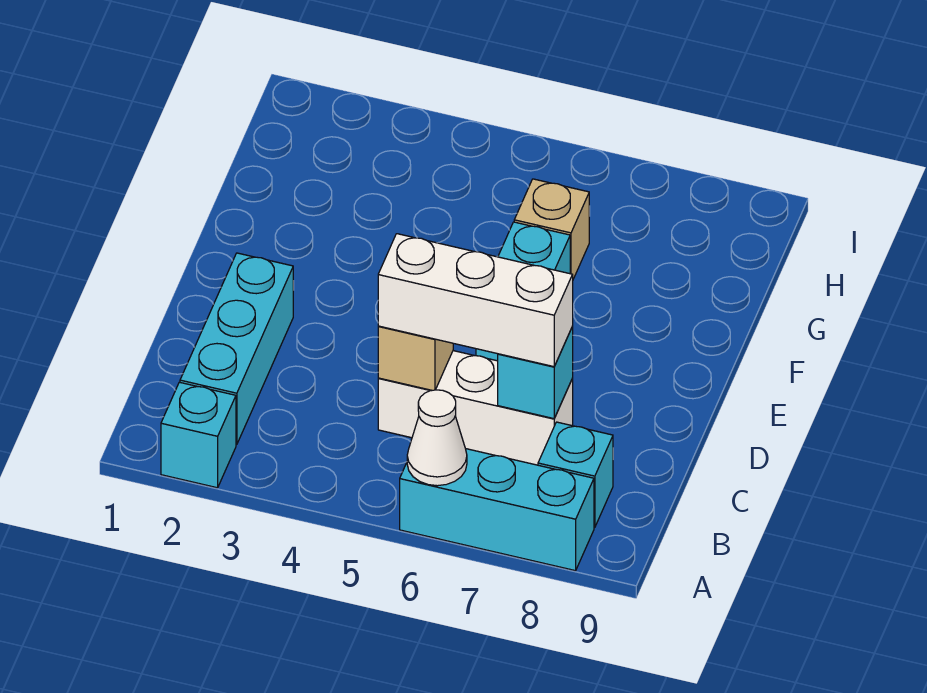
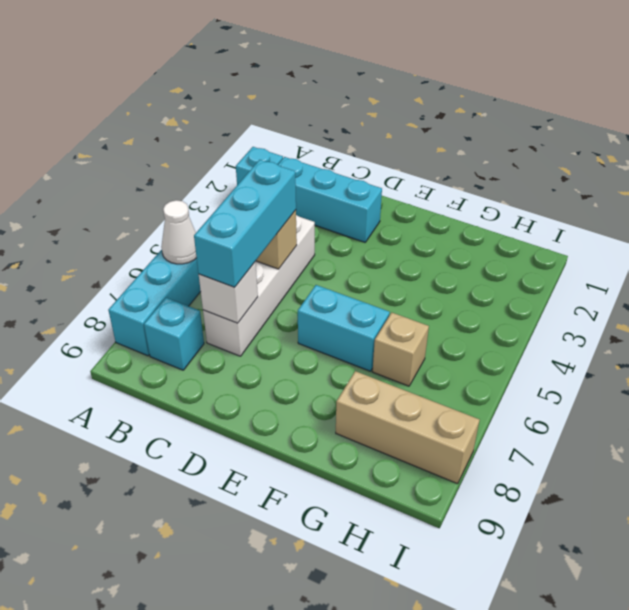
white brick C5:C7 level 1 -> white brick C4:C7 level 1
white brick C5:C7 level 3 -> cyan brick C5:C7 level 3
cyan brick C7 level 2 -> white brick C7 level 2
none -> tan brick G8:I8 level 1

